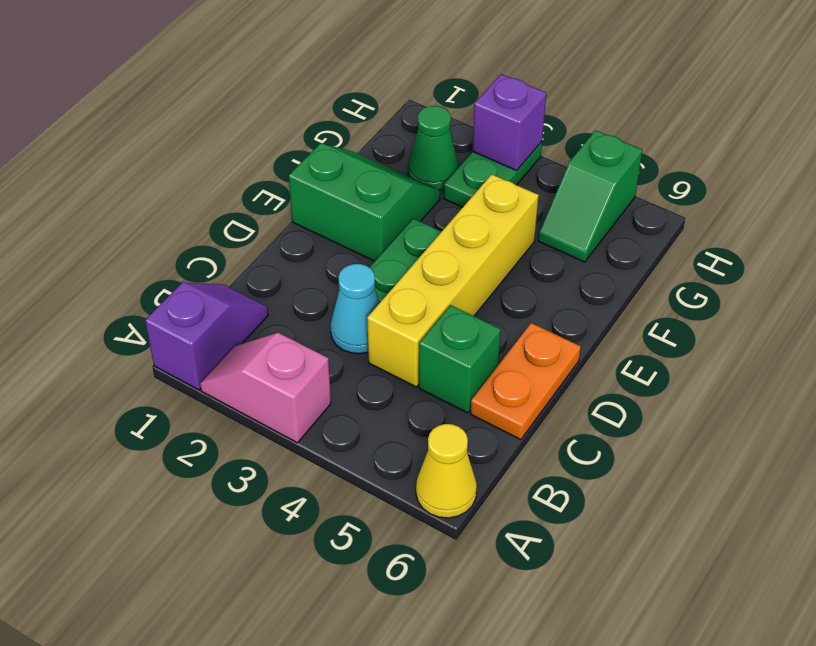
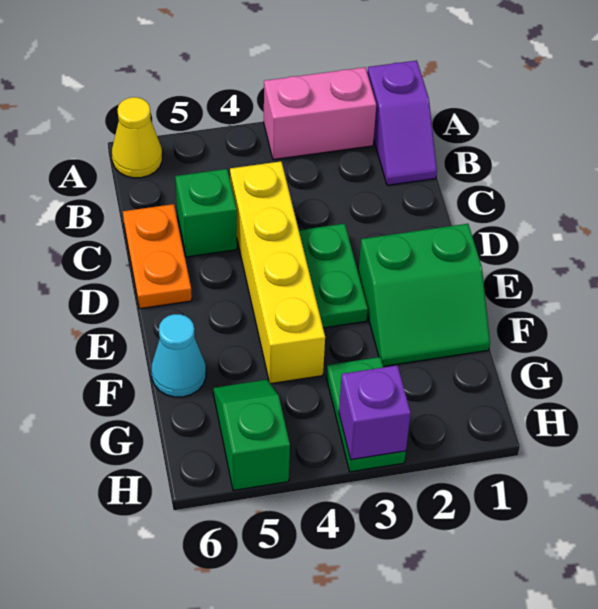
pink slope A2:A3 level 1 top 3 -> pink brick A2:A3 level 1
cyan cone C3 level 1 -> cyan cone F6 level 1
green cone G2 level 1 -> none

